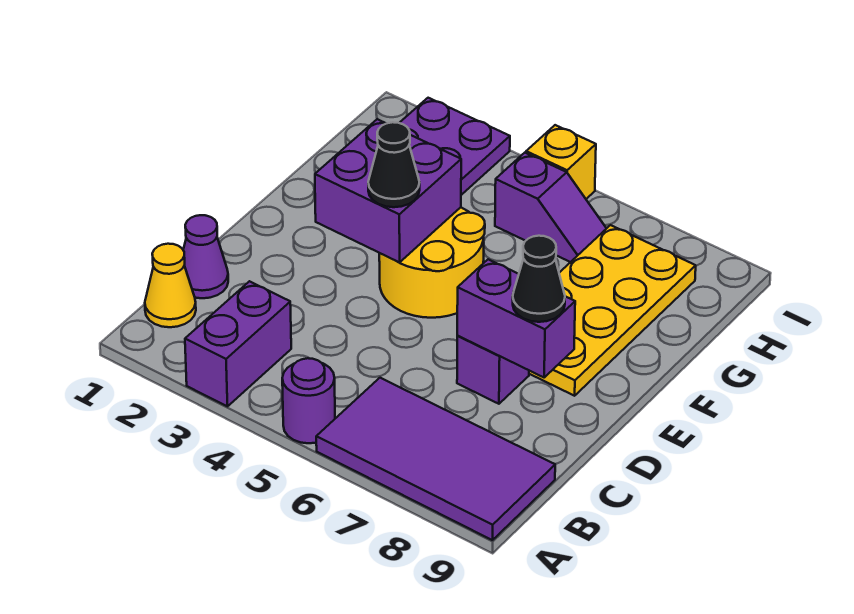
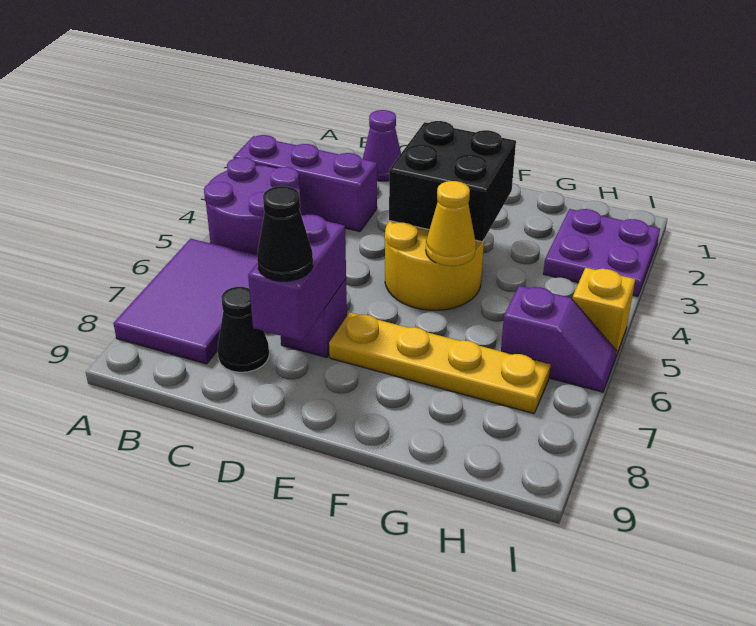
purple brick A3:B3 level 1 -> purple brick A3:C3 level 1
purple round brick A5 level 1 -> purple round brick A4:B5 level 1
purple tile A6:B9 level 1 -> purple tile A6:B8 level 1
yellow cone B1 level 1 -> yellow cone F5 level 2
purple brick E3:F4 level 2 -> black brick E3:F4 level 2
black cone E4 level 3 -> black cone C8 level 1
yellow plate E7:H8 level 1 -> yellow plate E7:H7 level 1
purple slope H5:H6 level 1 top 5 -> purple slope H6:I6 level 1 top H

